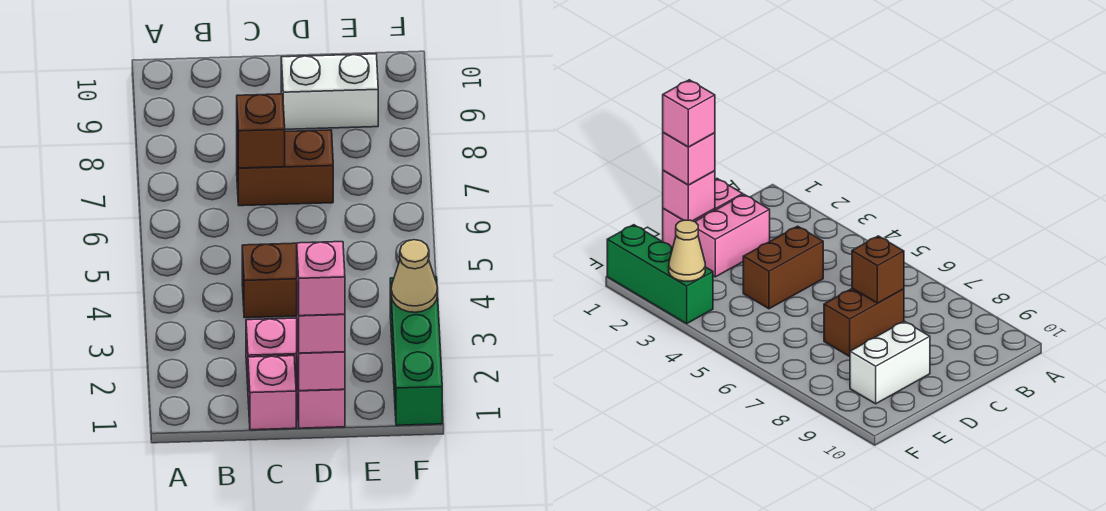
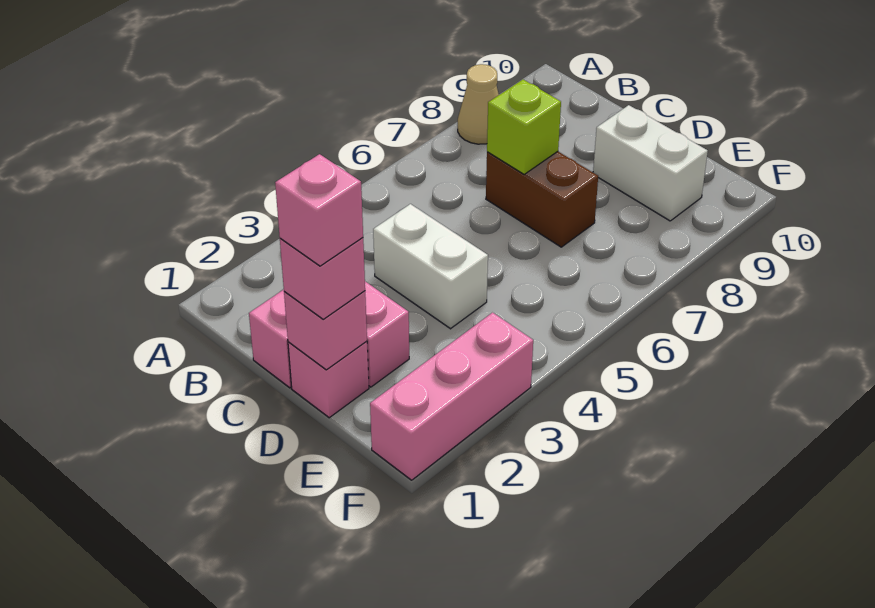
brown brick C4:D4 level 1 -> white brick C4:D4 level 1
brown brick C7 level 2 -> lime brick C7 level 2
green brick F1:F3 level 1 -> pink brick F1:F3 level 1
tan cone F3 level 2 -> tan cone A8 level 1

